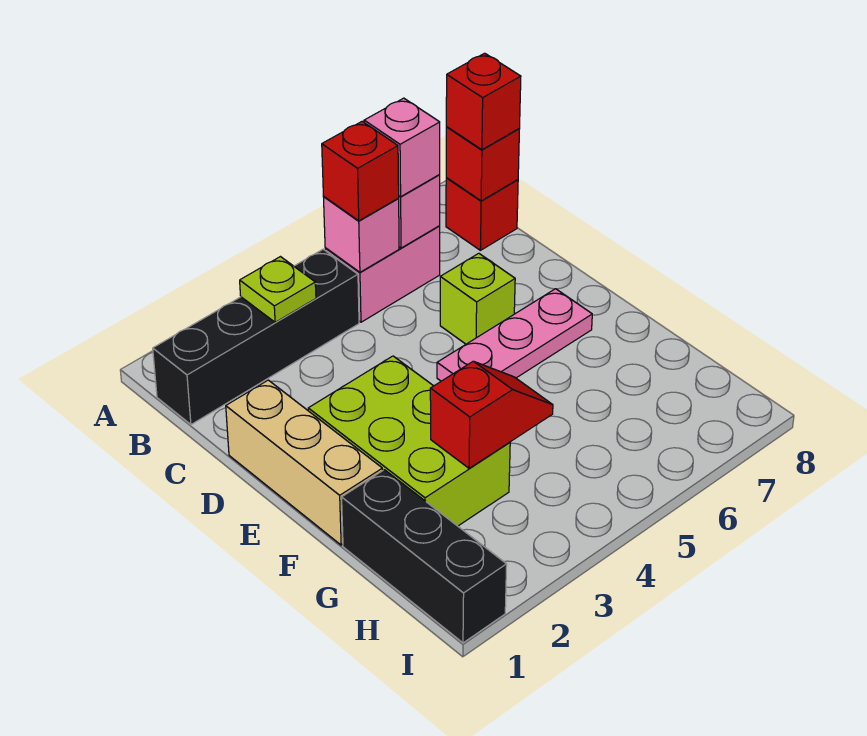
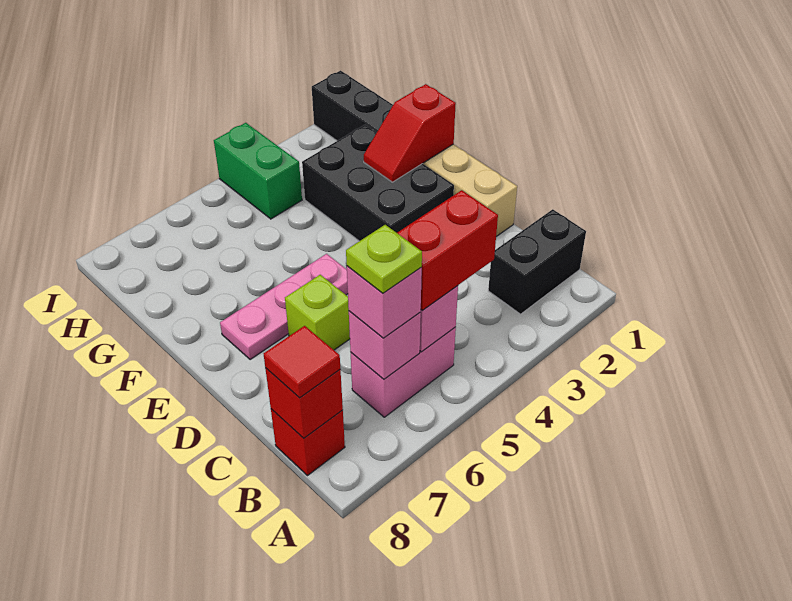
black brick B1:B4 level 1 -> black brick B1:B2 level 1
lime plate B3 level 2 -> lime plate B6 level 4
red brick B5 level 3 -> red brick B4:B5 level 3
red brick B8 level 3 -> red tile B8 level 3
lime brick E2:G3 level 1 -> black brick E2:G3 level 1
red slope G3:G4 level 2 top 3 -> red slope F1:F2 level 2 top 1
none -> green brick H4:I4 level 1

